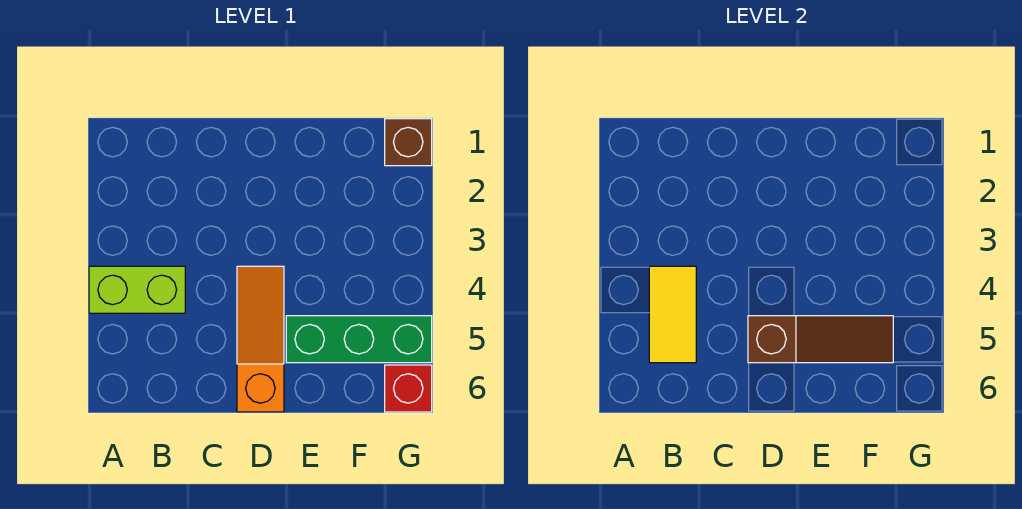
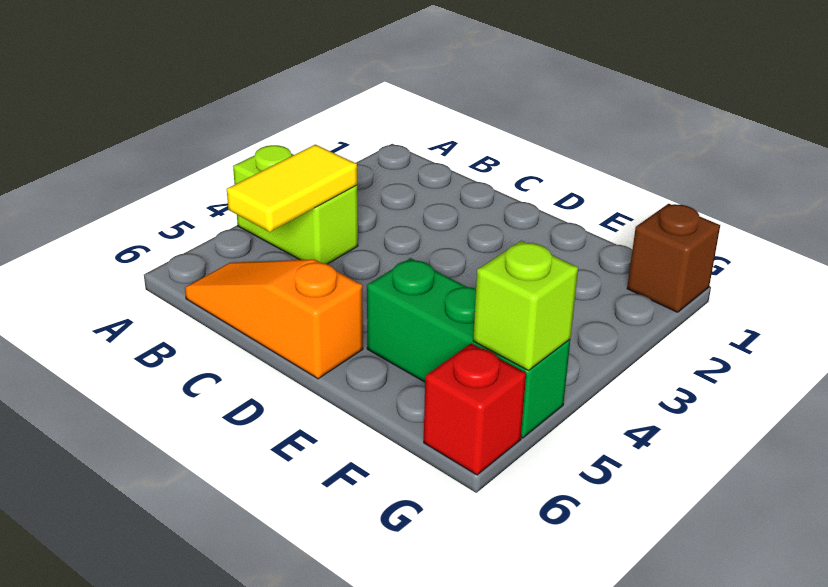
orange slope D4:D6 level 1 top 6 -> orange slope B6:D6 level 1 top D
brown slope D5:F5 level 2 top D -> none
none -> lime brick G5 level 2

